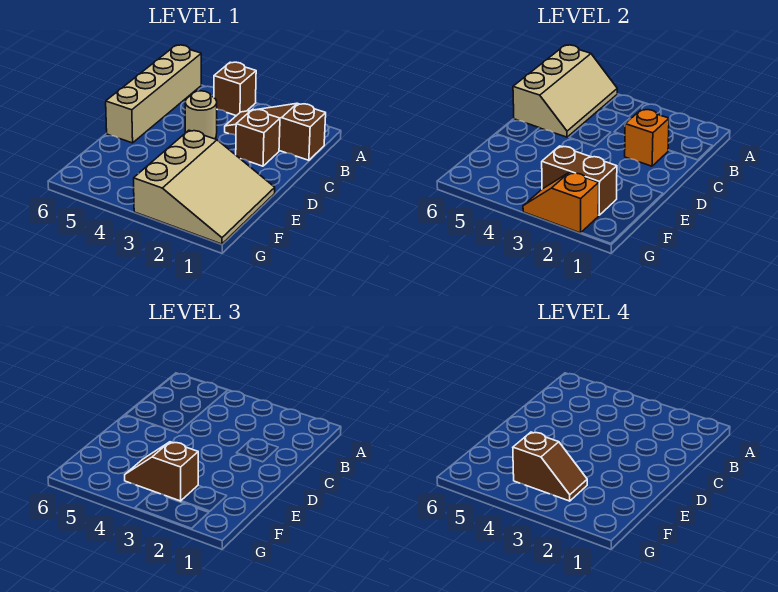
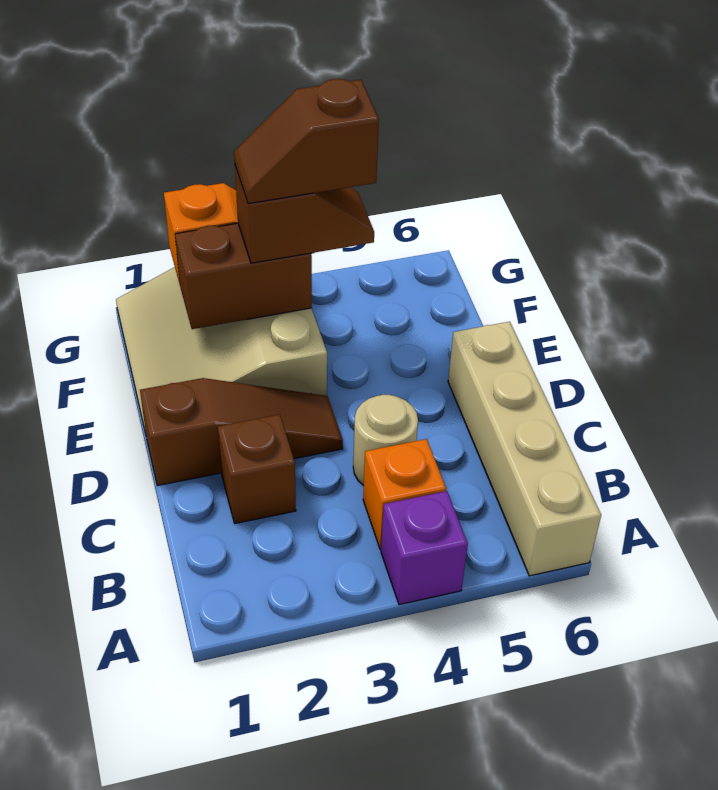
brown brick A4 level 1 -> purple brick A4 level 1
tan slope A5:C6 level 2 top 6 -> none
brown slope B1:B3 level 1 top 1 -> brown slope D1:D3 level 1 top 1
orange brick C2 level 2 -> orange brick B4 level 1

